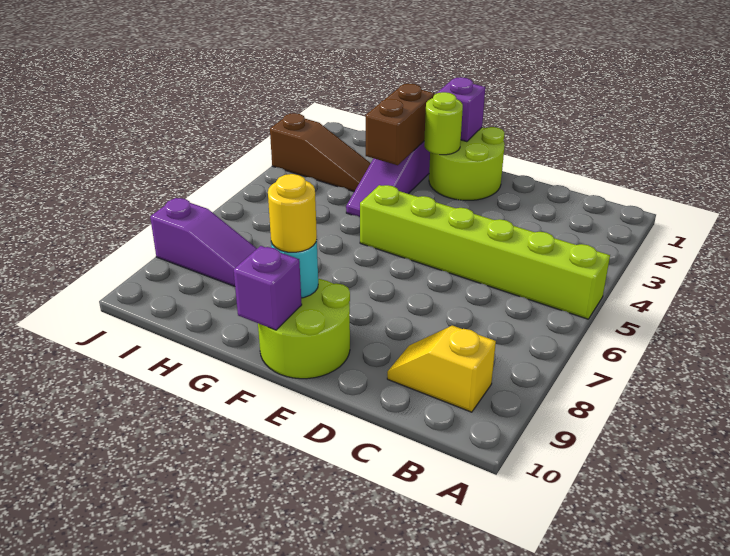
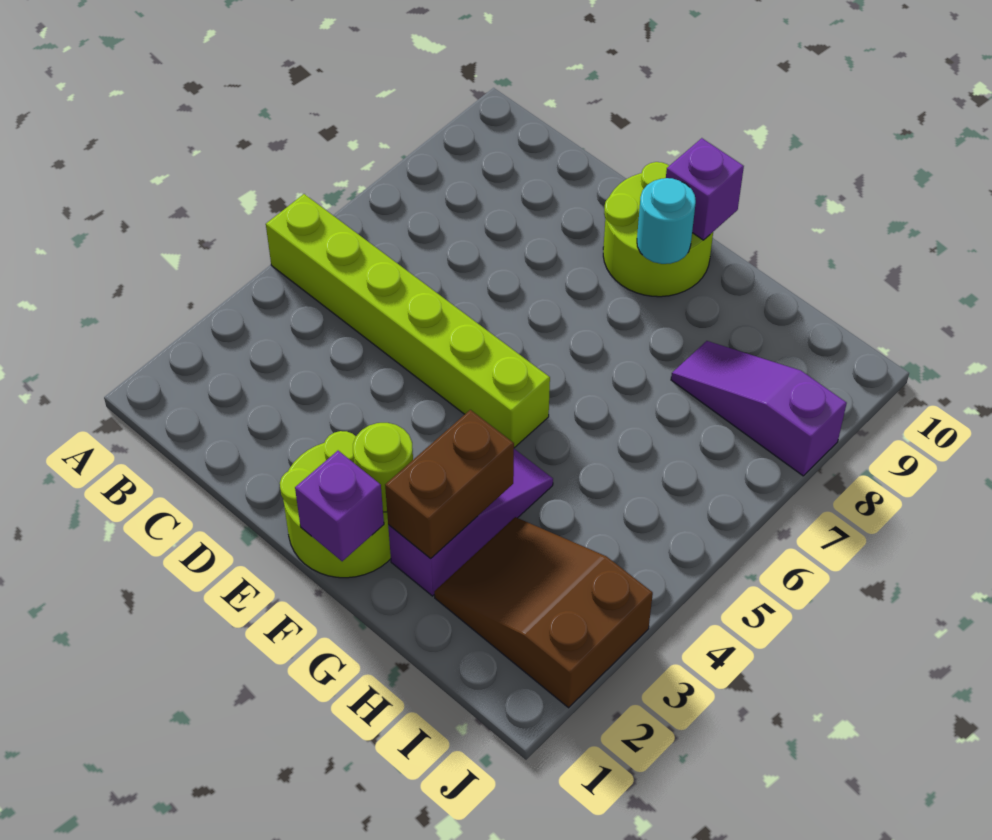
yellow slope B9:C9 level 1 top B -> none
yellow round brick F9 level 3 -> none
brown slope H3:J3 level 1 top J -> brown slope H2:J3 level 1 top J

